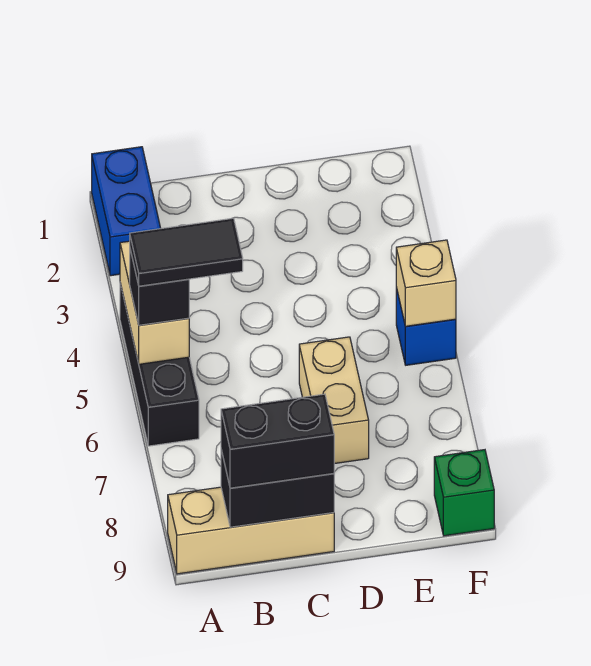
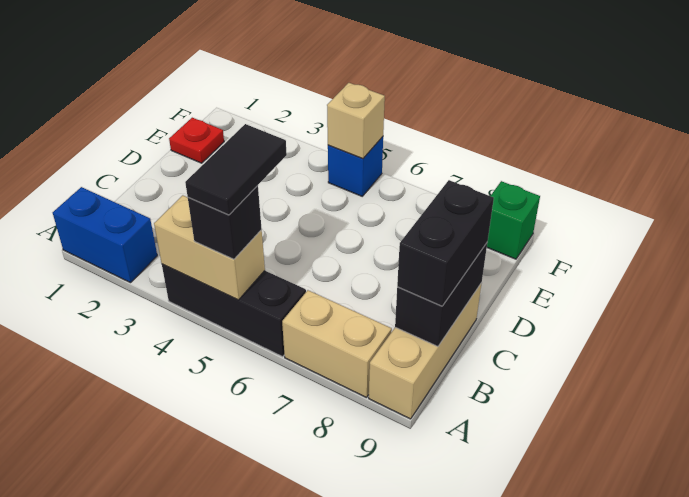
tan brick D6:D7 level 1 -> tan brick A7:A8 level 1
none -> red plate E1 level 1

